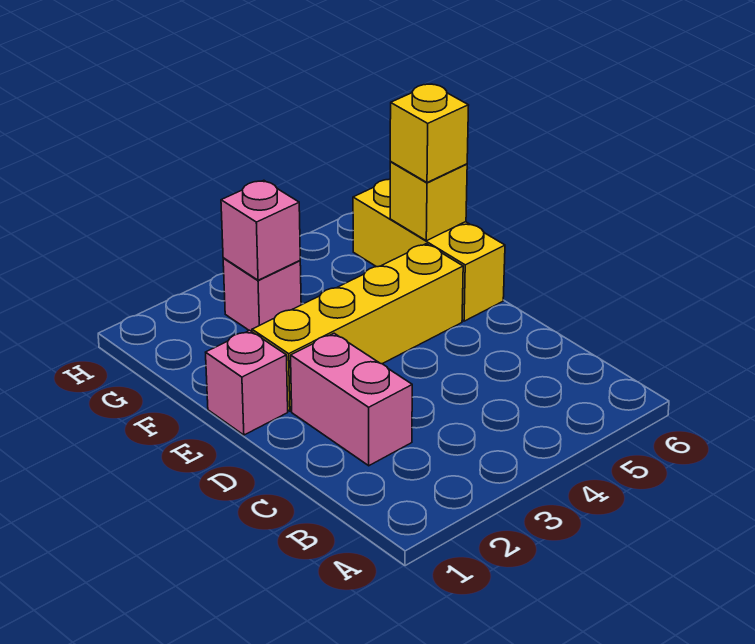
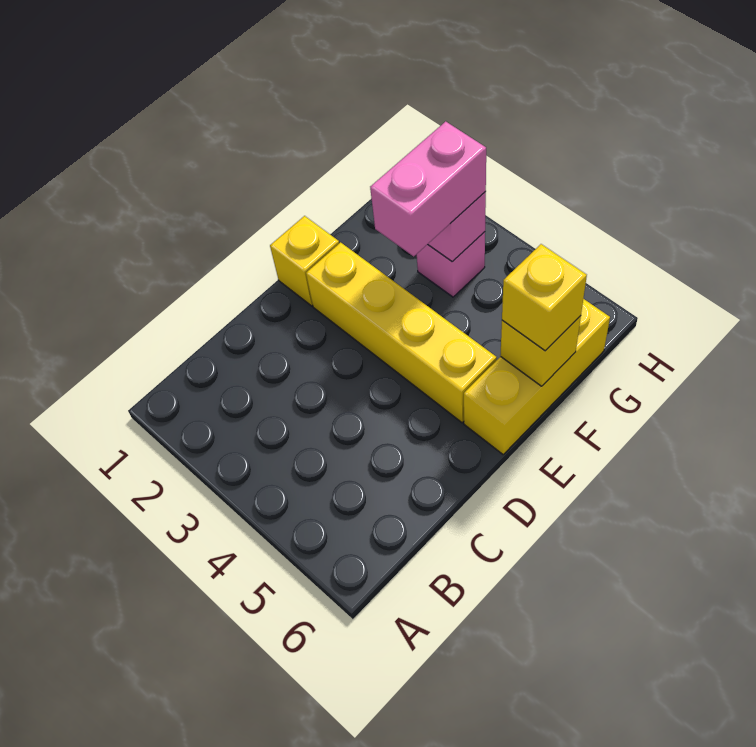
pink brick C2:D2 level 1 -> pink brick F3:G3 level 3
pink brick E1 level 1 -> yellow brick E1 level 1

